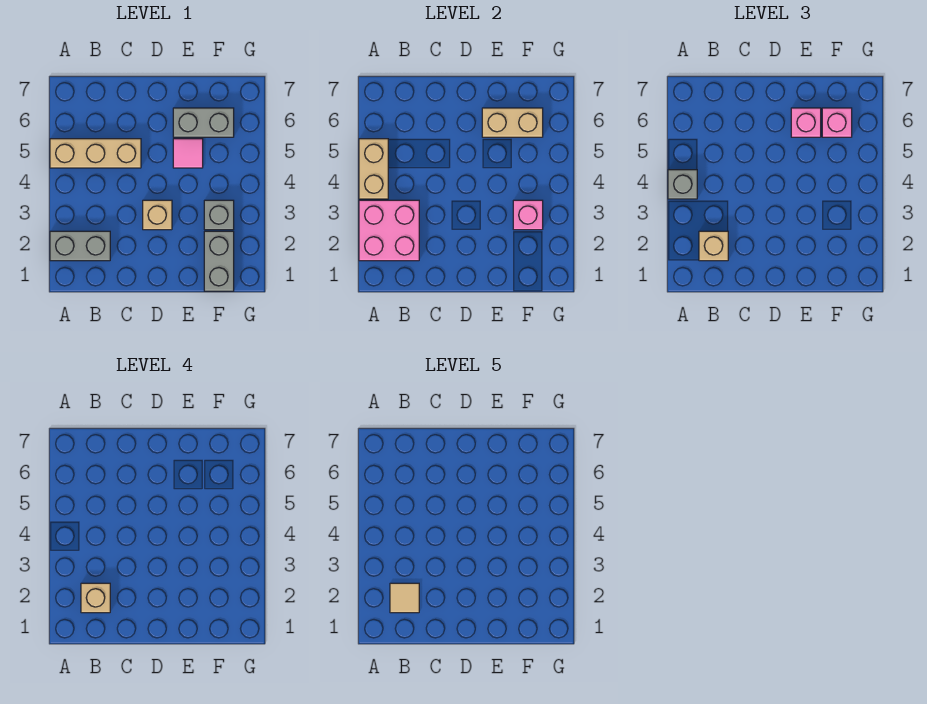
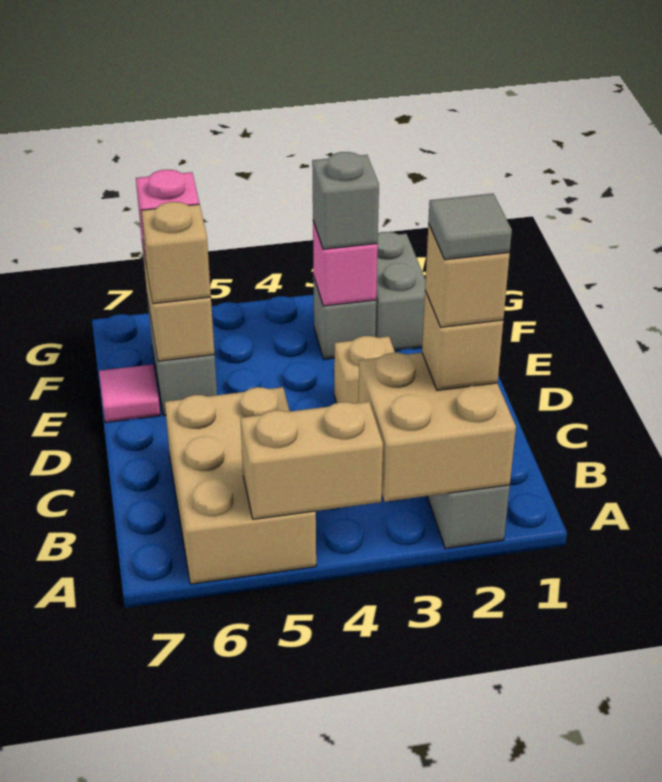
pink brick A2:B3 level 2 -> tan brick A2:B3 level 2
grey brick A4 level 3 -> grey brick F3 level 3
tan brick A5:C5 level 1 -> tan brick A5:C6 level 1
tan tile B2 level 5 -> grey tile B2 level 5
pink tile E5 level 1 -> pink tile E7 level 1
pink brick E6 level 3 -> tan brick E6 level 3
grey brick F1:F2 level 1 -> grey brick F2:G2 level 1

